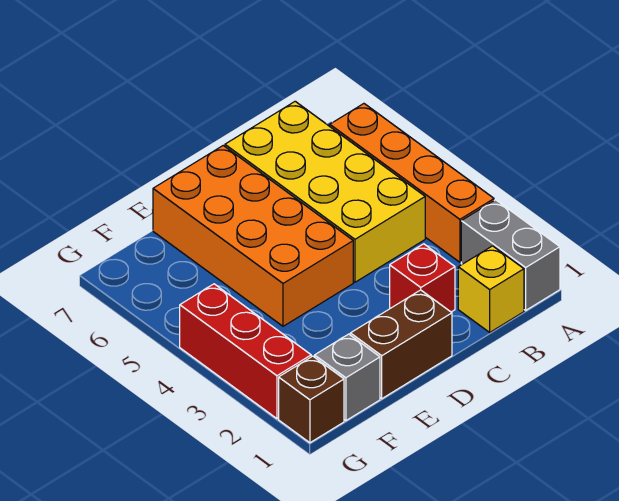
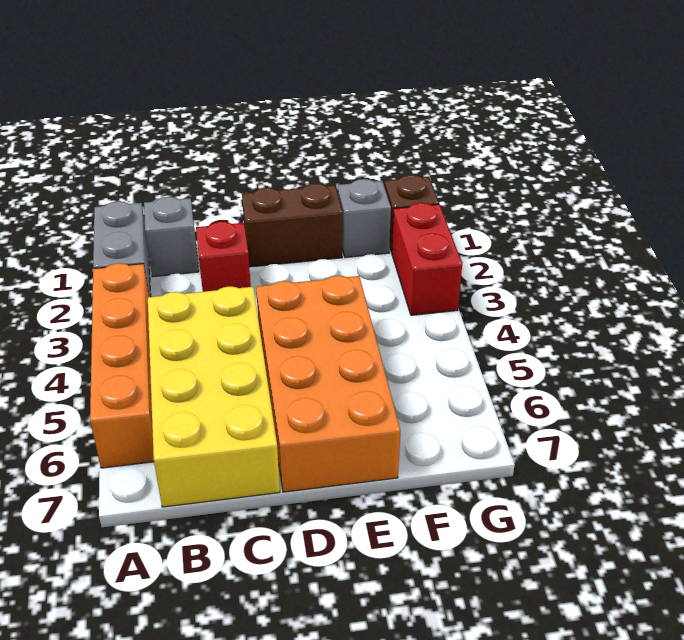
yellow brick B1 level 1 -> grey brick B1 level 1
red brick G2:G4 level 1 -> red brick G2:G3 level 1

